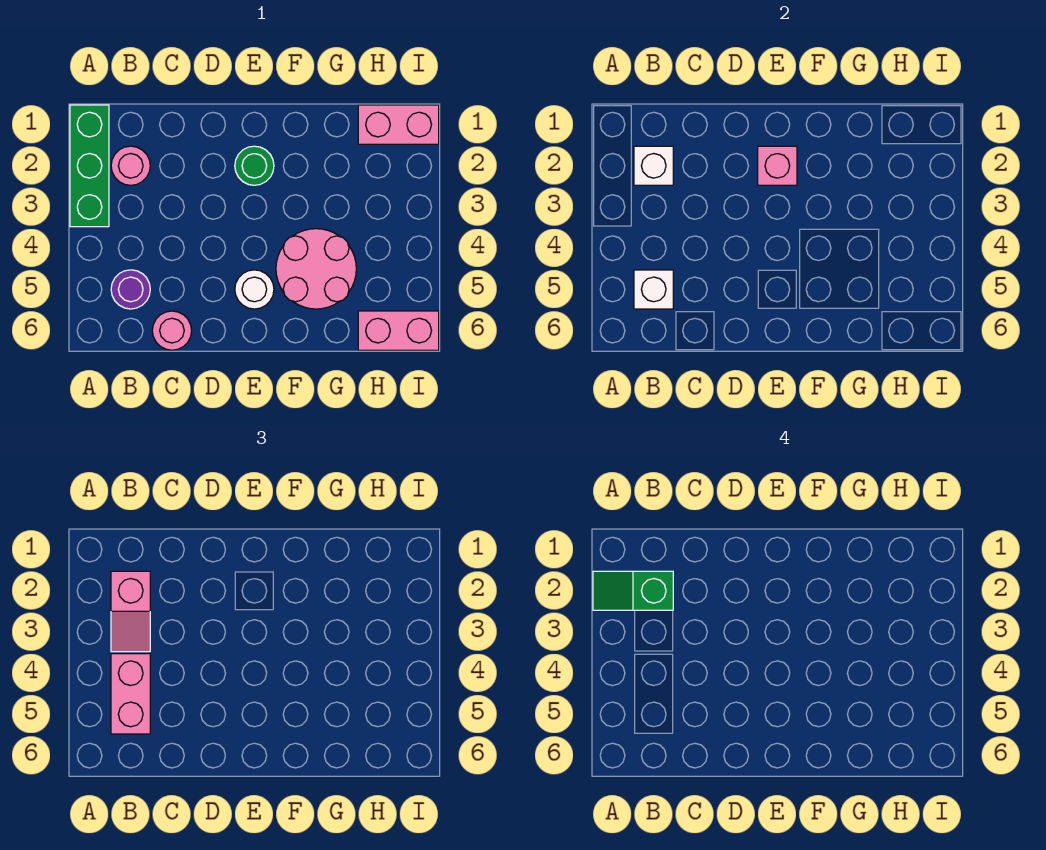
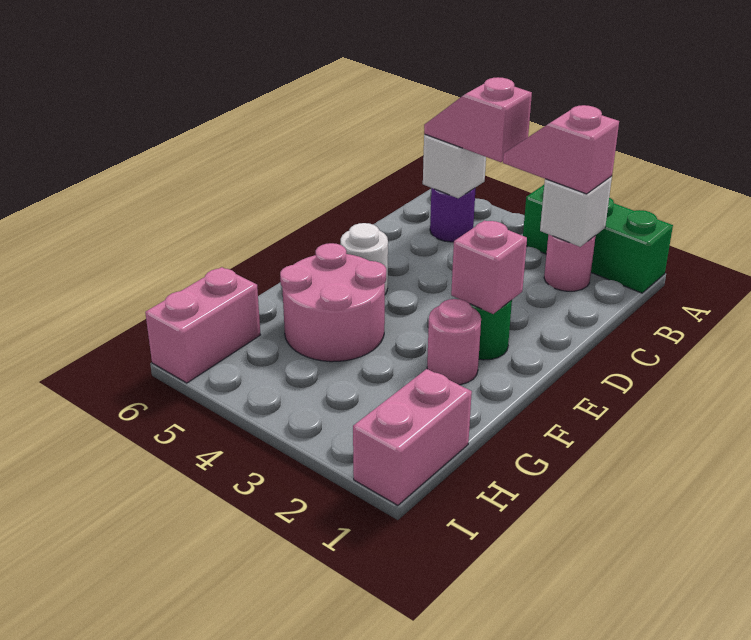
green slope A2:B2 level 4 top B -> none
pink brick B4:B5 level 3 -> pink slope B4:B5 level 3 top 4
pink round brick C6 level 1 -> pink round brick F2 level 1

